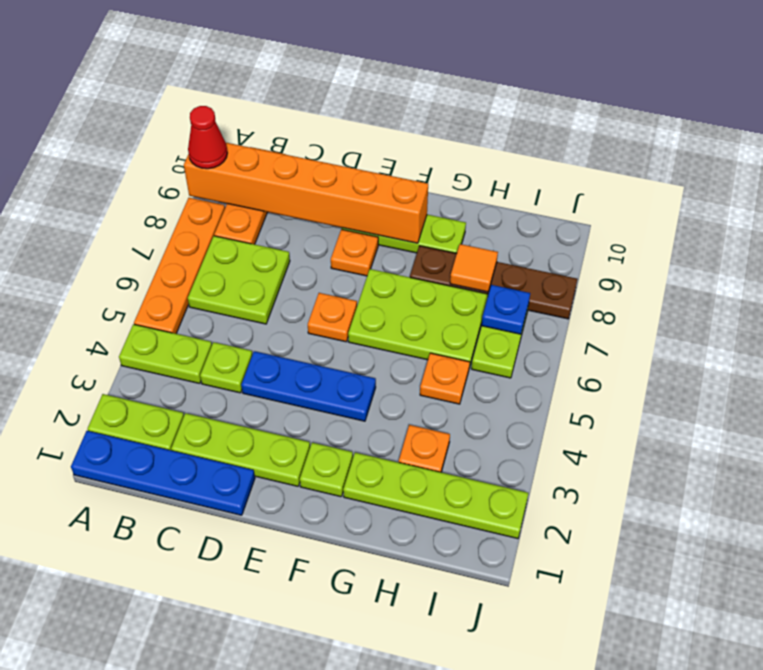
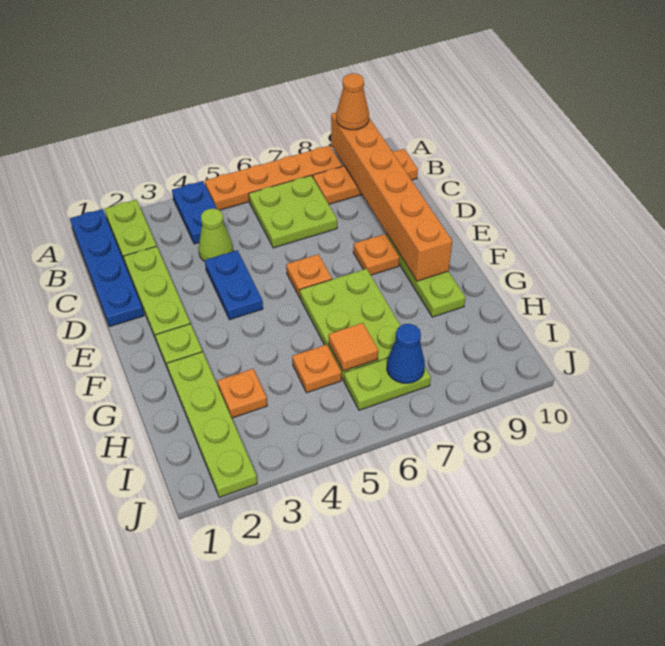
lime plate A4:B4 level 1 -> blue plate A4:B4 level 1
red cone A9 level 3 -> orange cone A9 level 3
lime plate C4 level 1 -> lime cone C4 level 1
blue plate D4:F4 level 1 -> blue plate D4:E4 level 1
brown plate G8:J8 level 1 -> none
orange tile H8 level 2 -> orange tile H6 level 2
blue plate I7 level 2 -> blue cone I7 level 2

